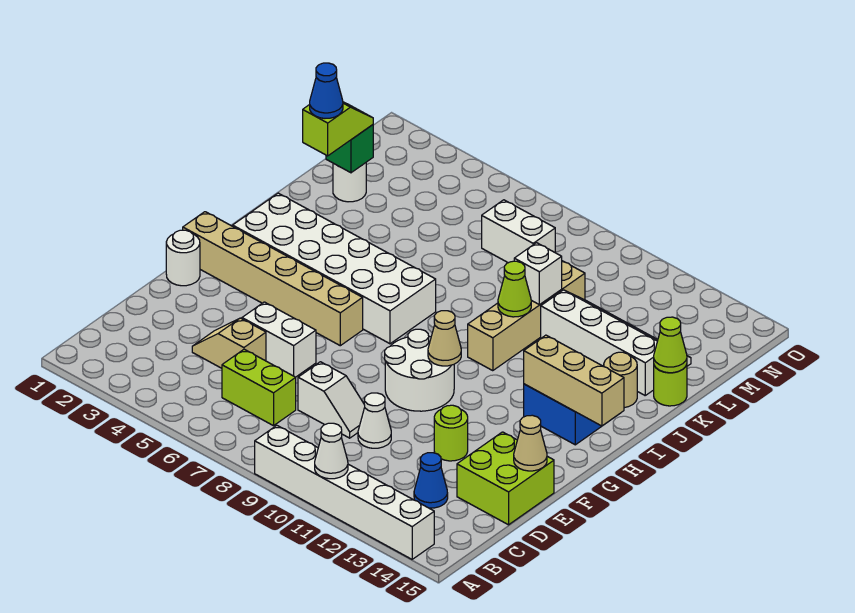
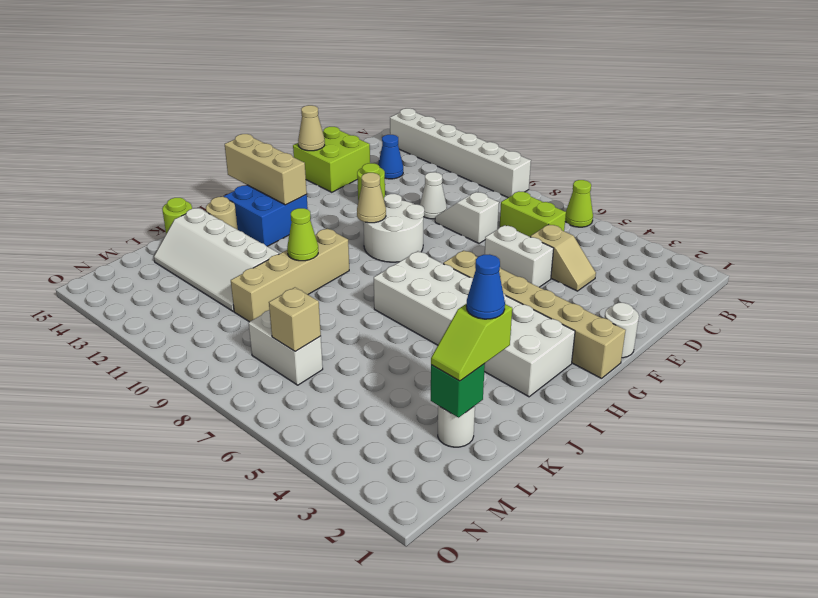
white cone A11 level 2 -> none
white brick K10 level 2 -> none
lime cone K15 level 2 -> lime cone A6 level 1
none -> tan brick M7 level 2

